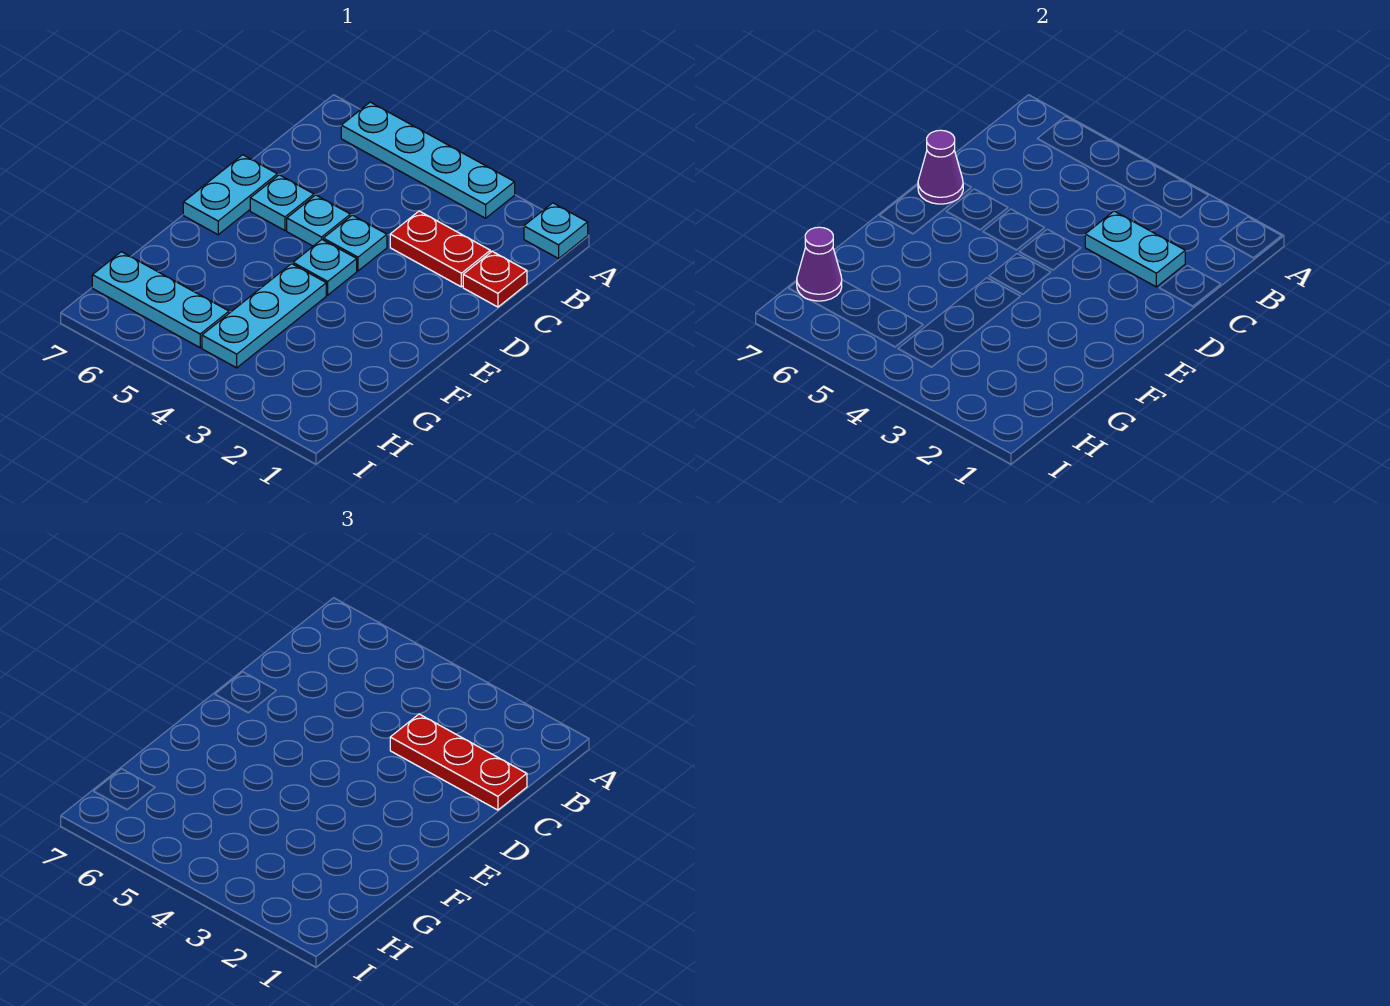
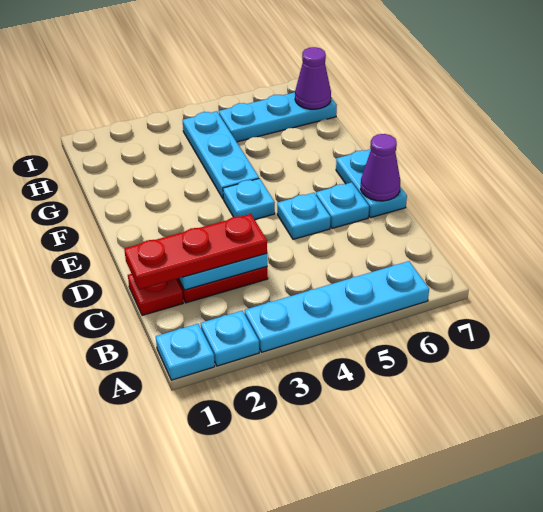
cyan plate D4 level 1 -> cyan plate A2 level 1

